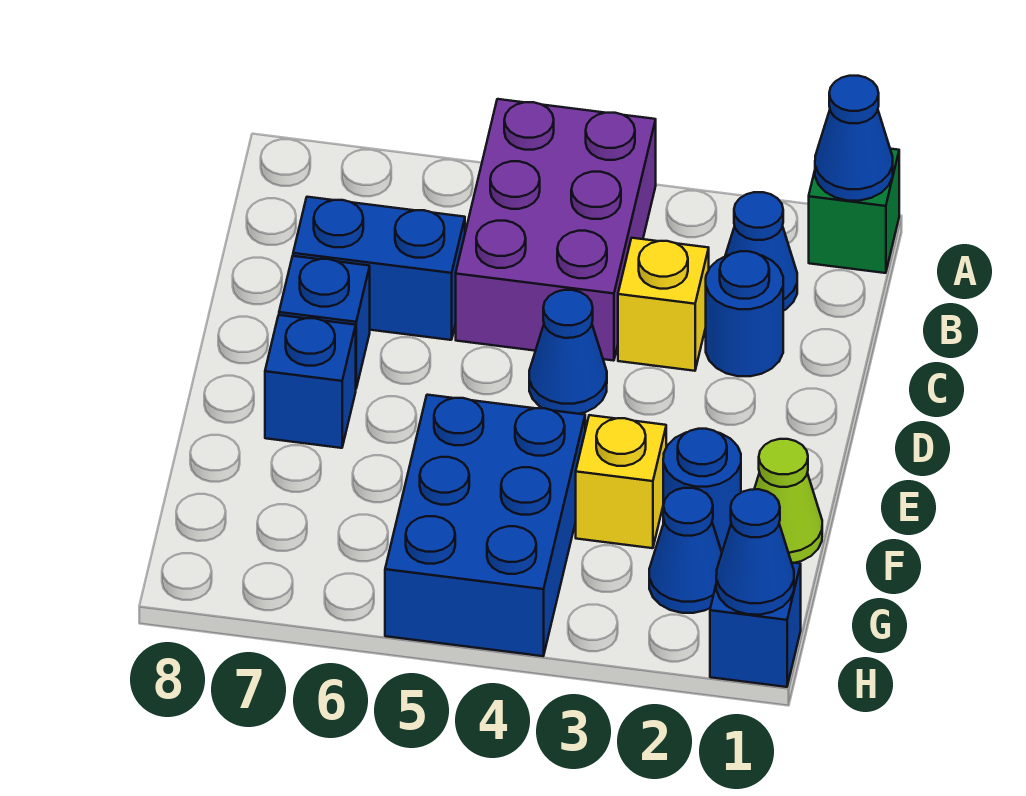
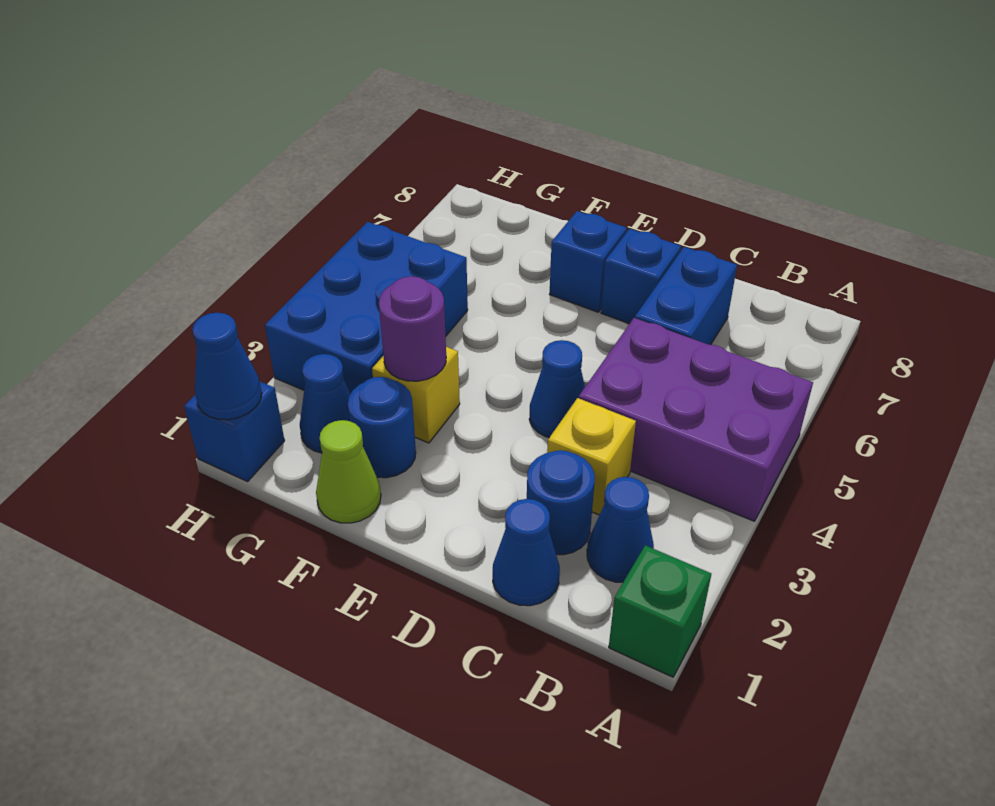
blue cone A1 level 2 -> blue cone C1 level 1
none -> purple round brick F3 level 2
blue brick F4:H5 level 1 -> blue brick G3:H5 level 1

